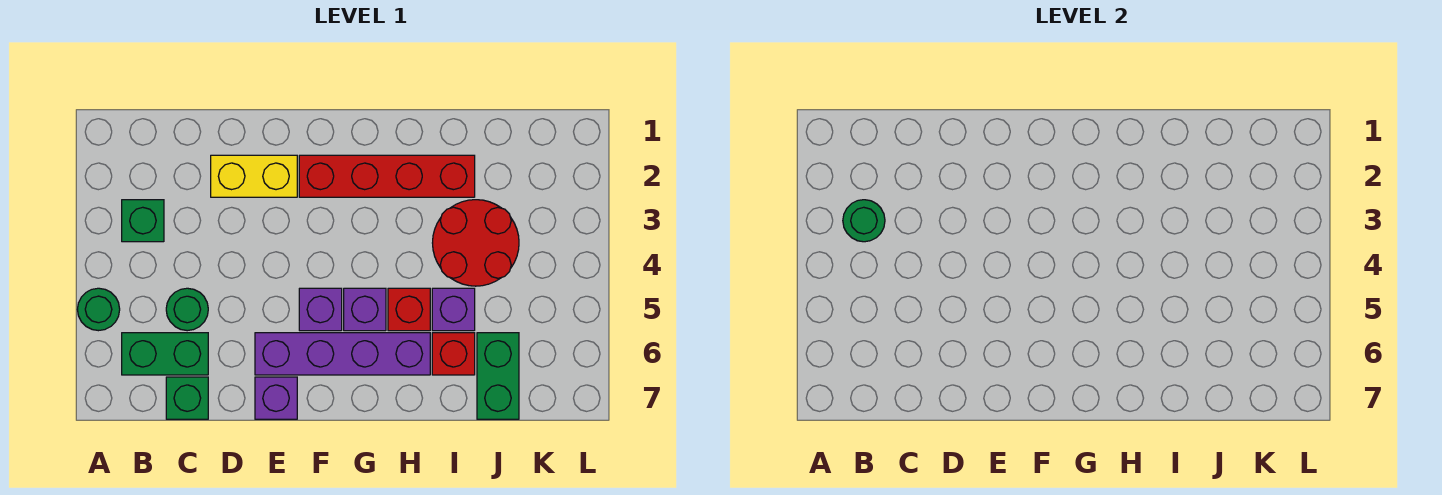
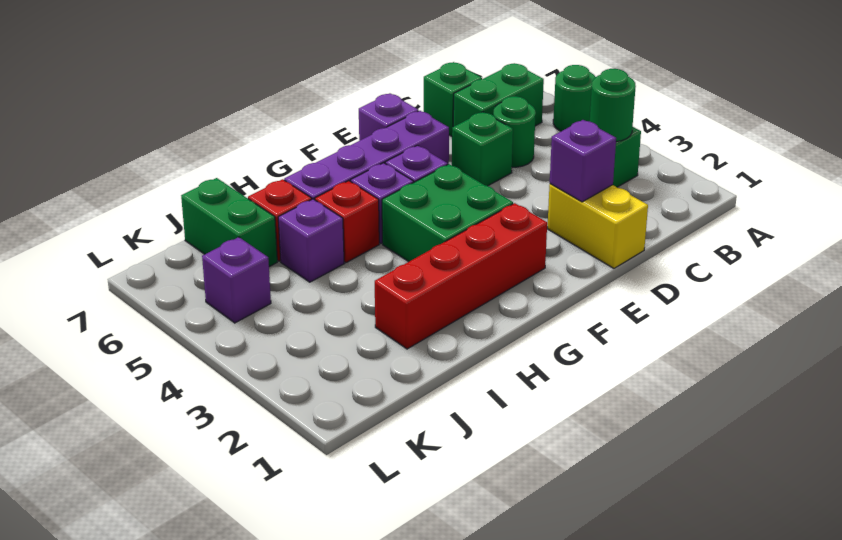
yellow brick D2:E2 level 1 -> yellow brick D1:D2 level 1
none -> purple brick D2 level 2
none -> green brick D5 level 1
none -> green brick F3:G4 level 1
red round brick I3:J4 level 1 -> none
none -> purple brick K5 level 1

